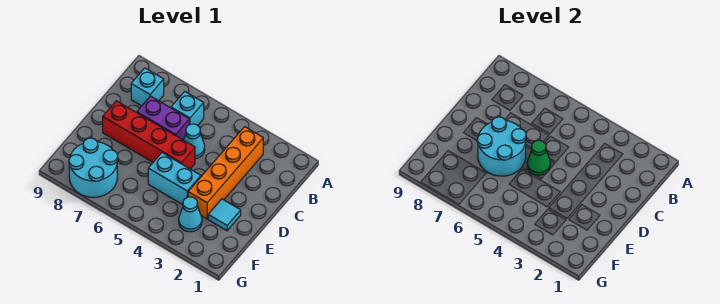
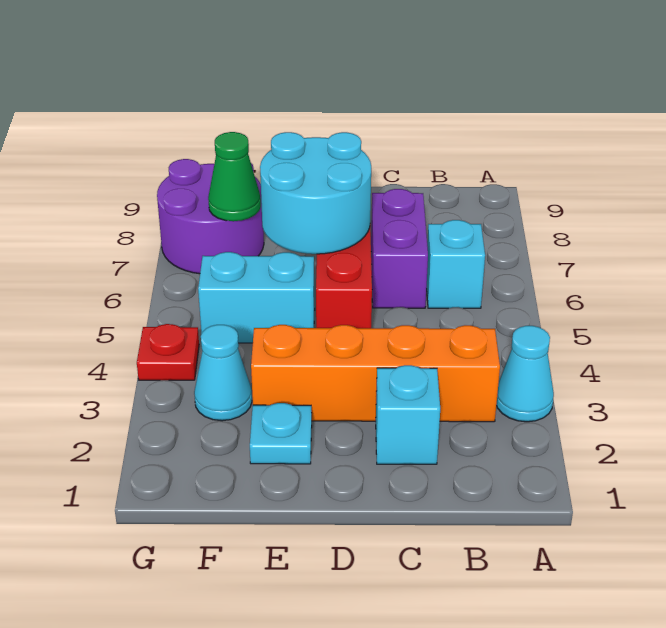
cyan brick B8 level 1 -> cyan brick C2 level 1
cyan cone C5 level 1 -> cyan cone A3 level 1
green cone D5 level 2 -> green cone F7 level 2
cyan tile E2 level 1 -> cyan plate E2 level 1
cyan brick E4:E5 level 1 -> cyan brick E5:F5 level 1
cyan round brick F7:G8 level 1 -> purple round brick F7:G8 level 1
none -> red plate G4 level 1

